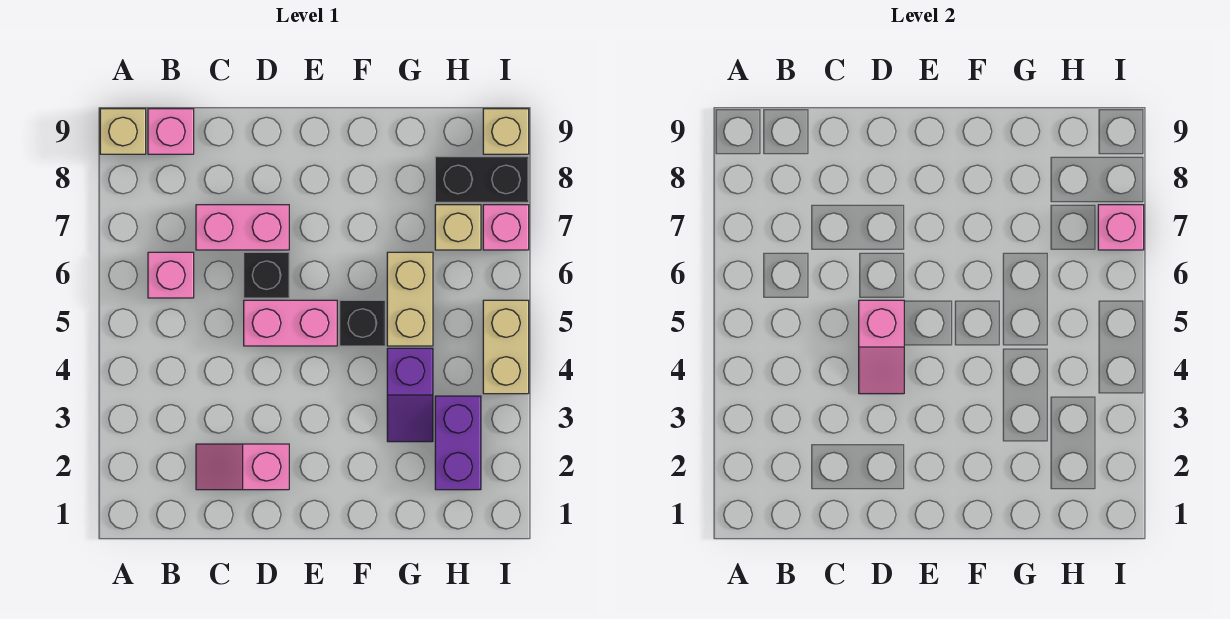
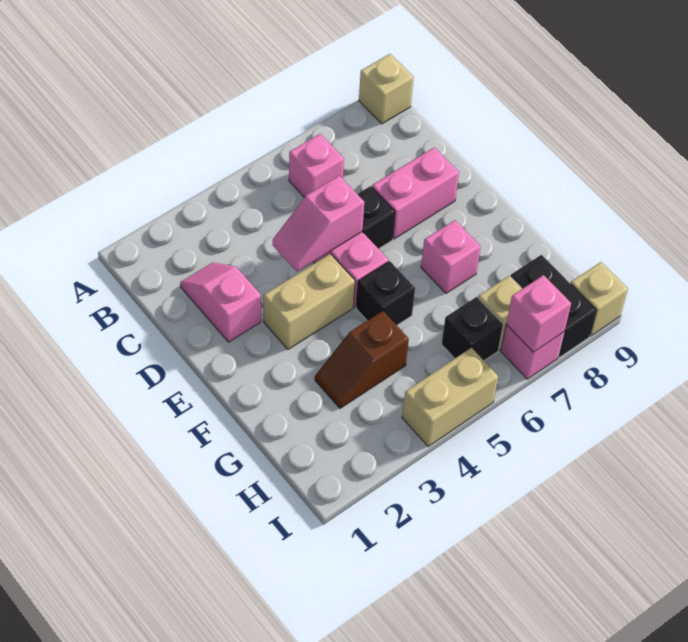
pink brick B9 level 1 -> pink brick F7 level 1
pink brick C7:D7 level 1 -> pink brick D7:D8 level 1
purple slope G3:G4 level 1 top 4 -> brown slope G3:G4 level 1 top 4
tan brick G5:G6 level 1 -> tan brick E3:E4 level 1
purple brick H2:H3 level 1 -> none
none -> black brick H6 level 1

